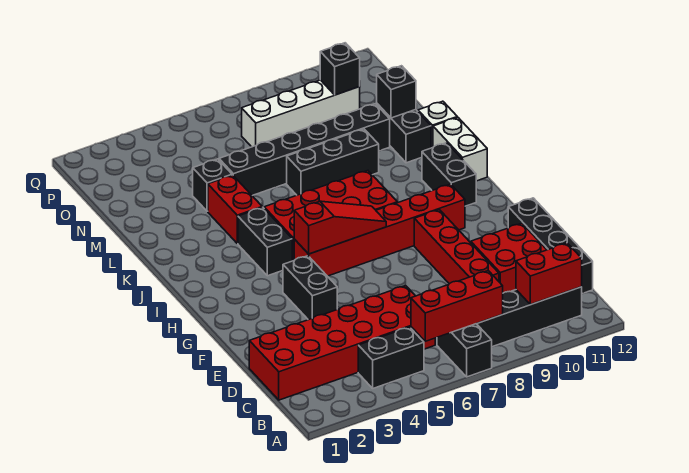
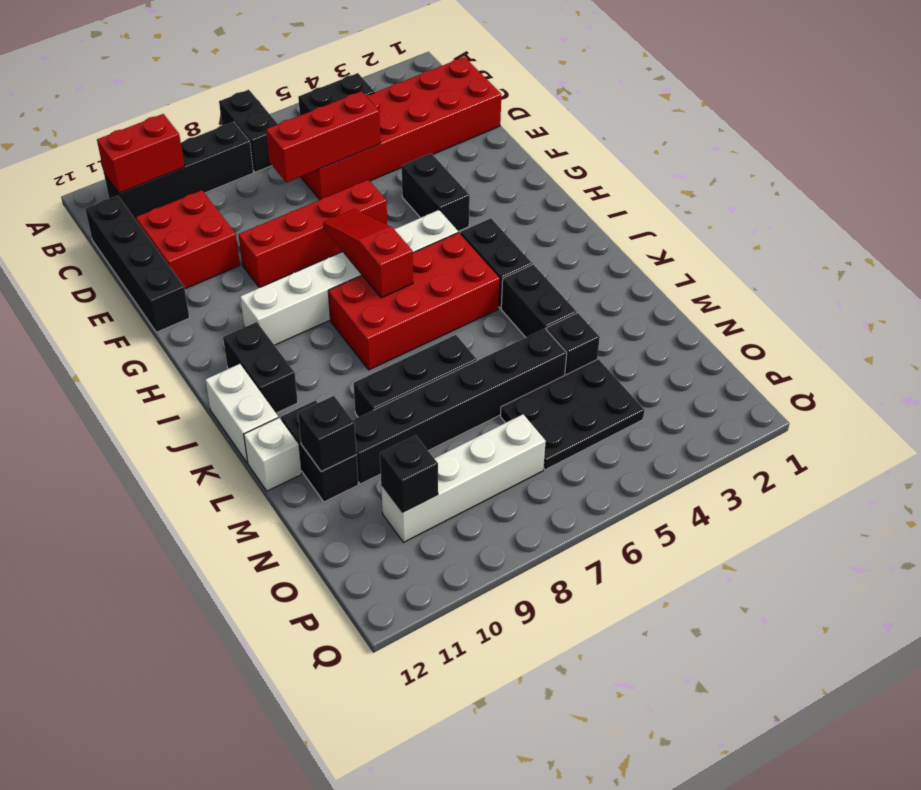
red brick B6:B8 level 2 -> red brick D5:D7 level 2
red brick D9:G9 level 1 -> red brick F6:F9 level 1
red brick H5:H10 level 1 -> white brick H5:H10 level 1
red slope H5:H7 level 2 top 5 -> red slope G7:I7 level 2 top I
red brick K4:L4 level 1 -> black brick K4:L4 level 1
none -> black plate N4:O6 level 1

